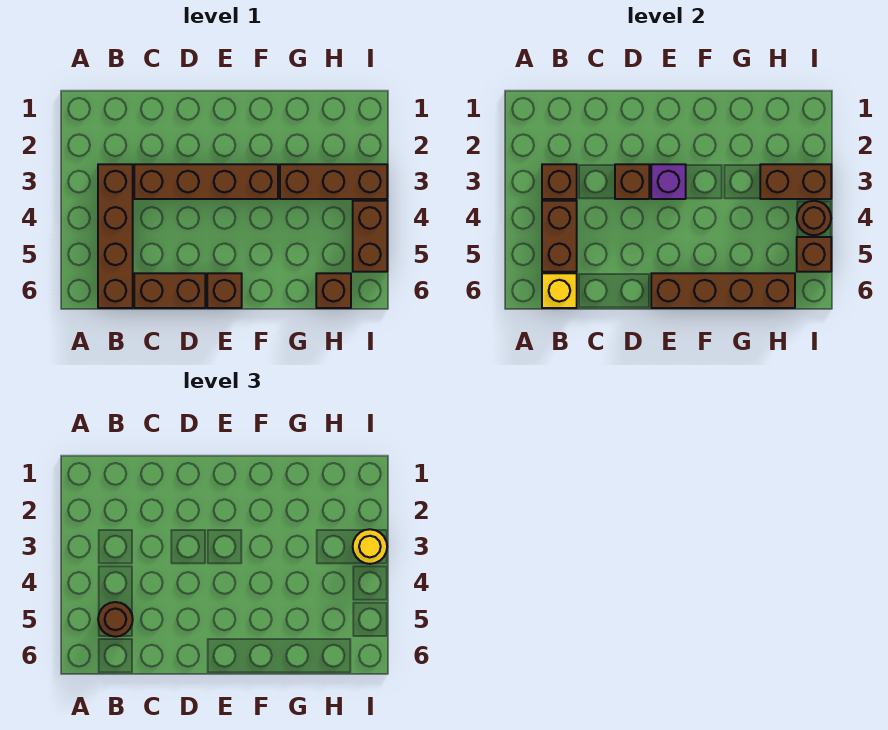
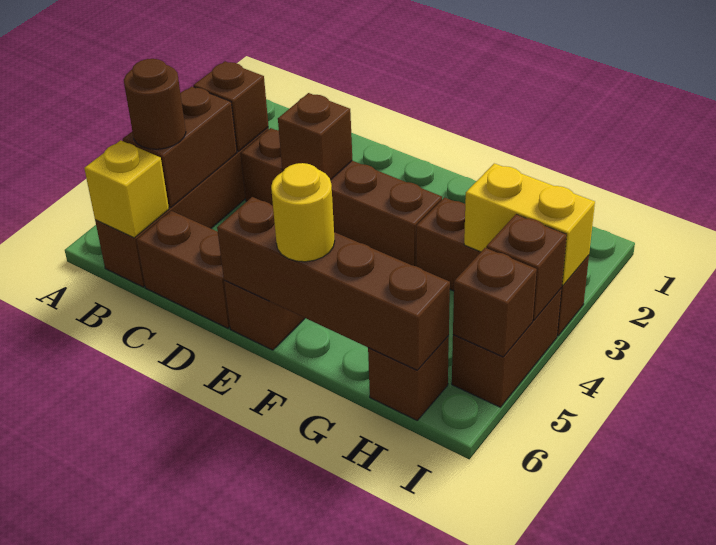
purple brick E3 level 2 -> none
brown brick H3:I3 level 2 -> yellow brick H3:I3 level 2
yellow round brick I3 level 3 -> yellow round brick F6 level 3
brown round brick I4 level 2 -> brown brick I4 level 2

